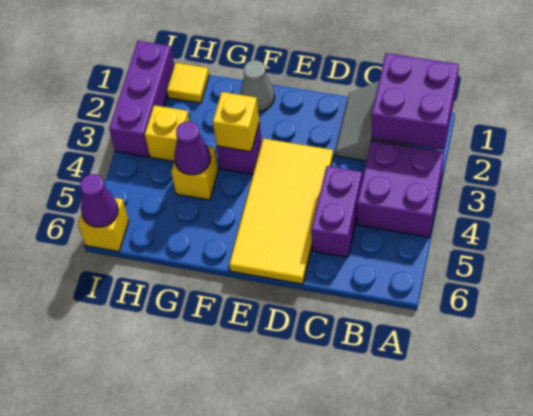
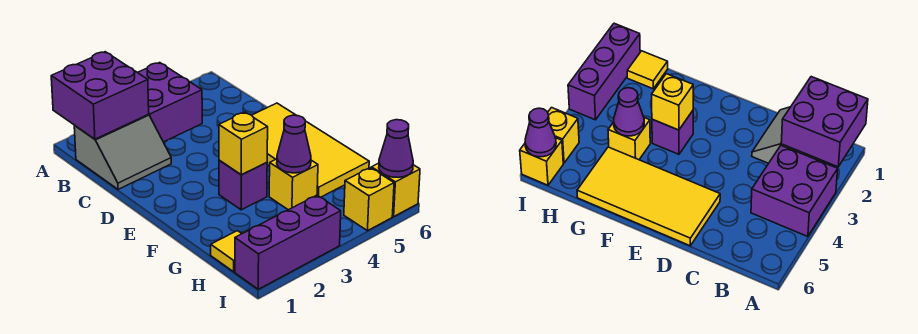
purple brick C4:C5 level 1 -> none
yellow tile D3:E6 level 1 -> yellow tile D5:G6 level 1
grey cone F1 level 1 -> none
yellow brick H3 level 1 -> yellow brick I5 level 1

